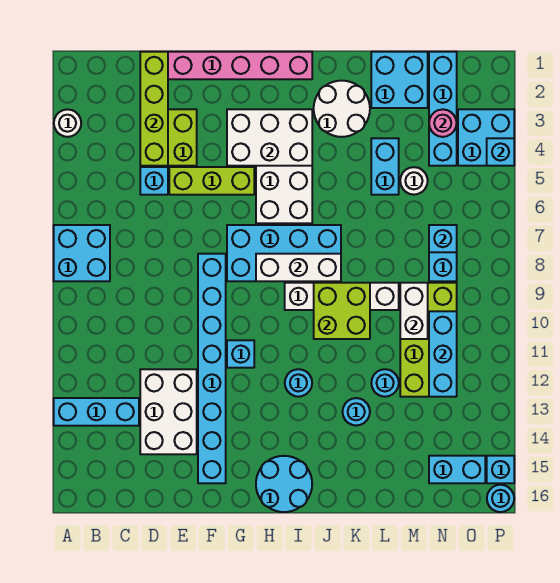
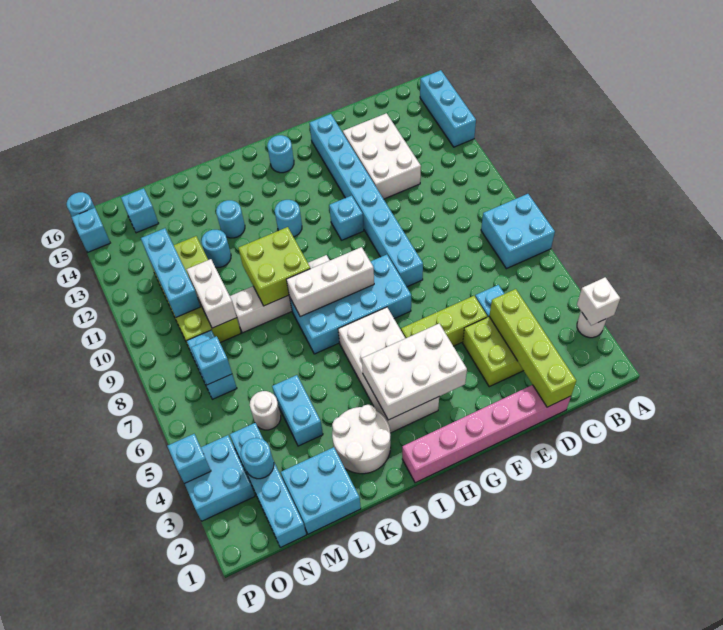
none -> white brick A3 level 2
cyan brick A13:C13 level 1 -> cyan brick A13:A15 level 1
cyan round brick H15:I16 level 1 -> cyan round brick H15 level 1
pink round brick N3 level 2 -> cyan round brick N3 level 2
cyan brick N15:O15 level 1 -> cyan brick N15 level 1

